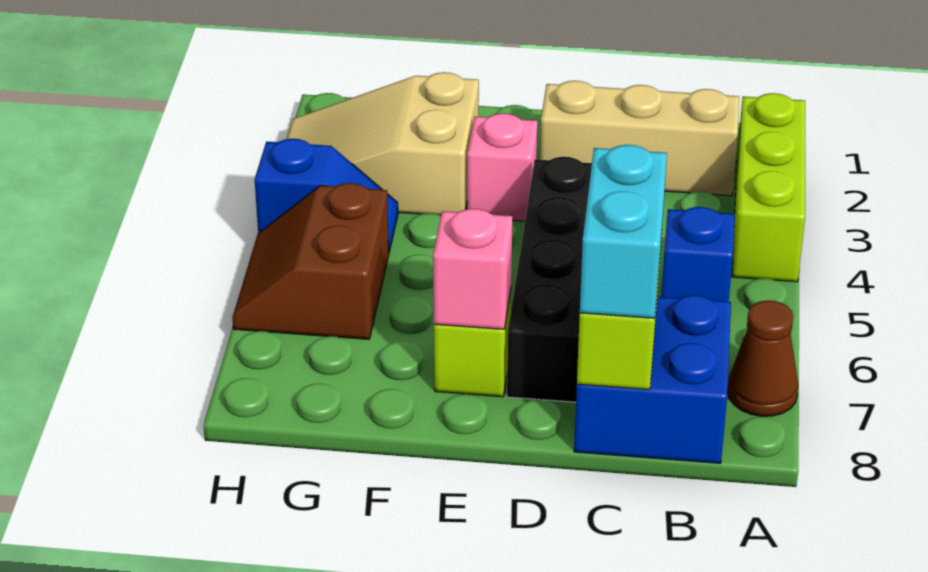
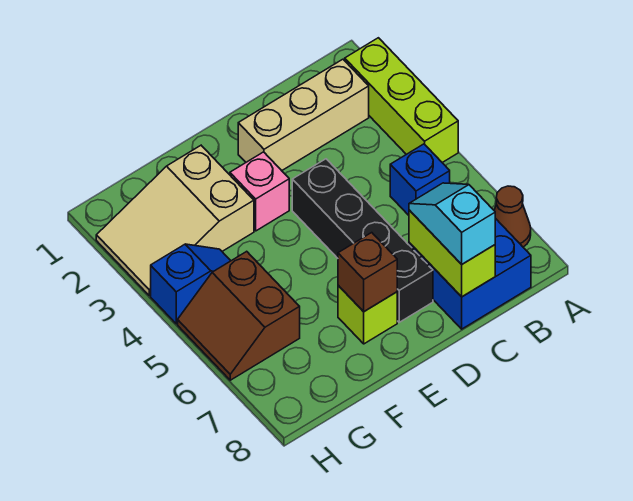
cyan brick C7:C8 level 3 -> cyan slope C7:C8 level 3 top 8
pink brick E7 level 2 -> brown brick E7 level 2

